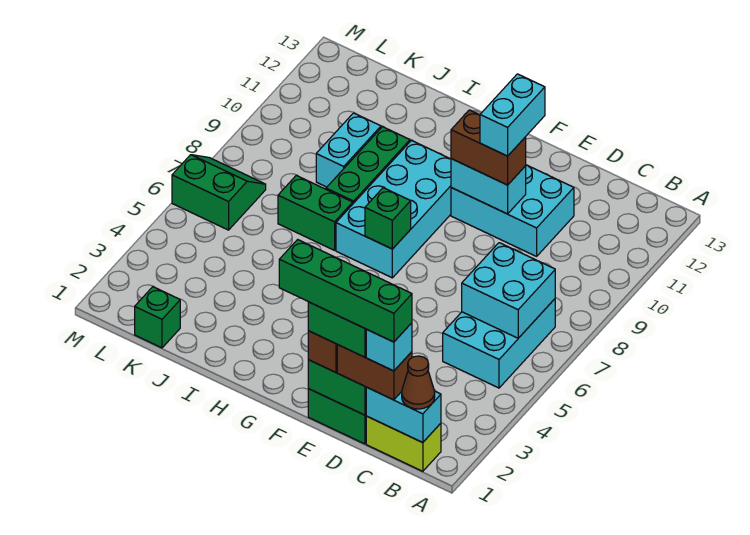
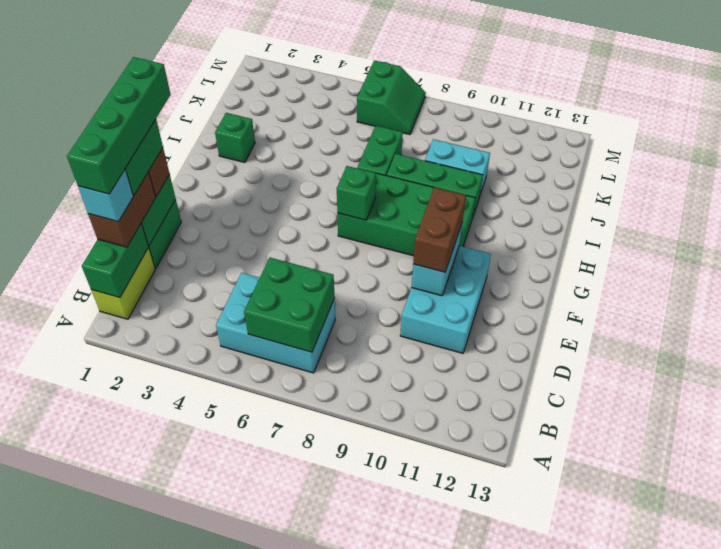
cyan brick B1:C1 level 2 -> green brick B1:C1 level 2
brown cone B1 level 3 -> none
cyan brick B6:C7 level 2 -> green brick B6:C7 level 2
cyan brick E10:E11 level 4 -> none
cyan brick G7:H10 level 1 -> green brick G7:H10 level 1
green brick K1 level 1 -> green brick I2 level 1

